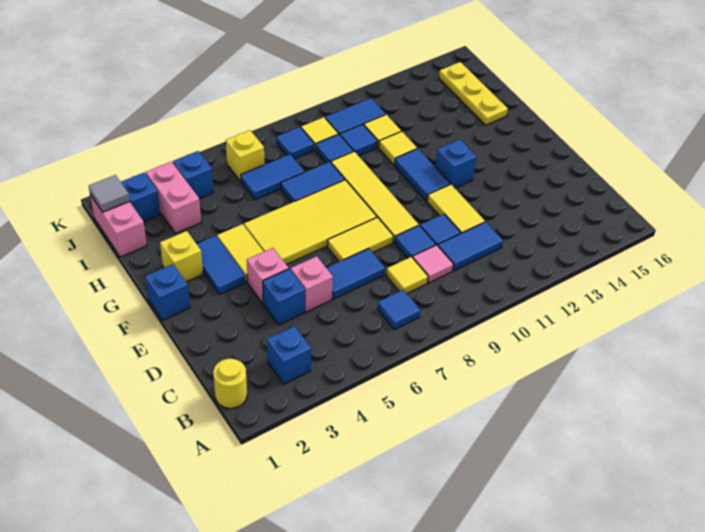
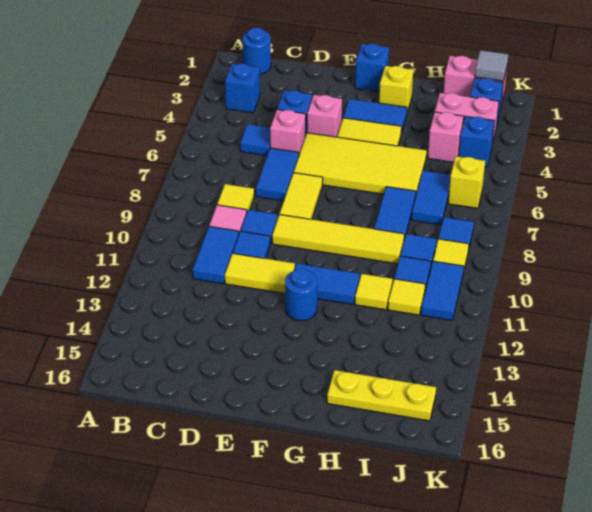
yellow round brick B1 level 1 -> blue round brick B1 level 1
blue tile B7 level 1 -> blue tile C5 level 1
yellow tile F5:G8 level 1 -> yellow tile E5:H6 level 1
blue brick F12 level 1 -> blue round brick F12 level 1
none -> pink brick I4 level 1

